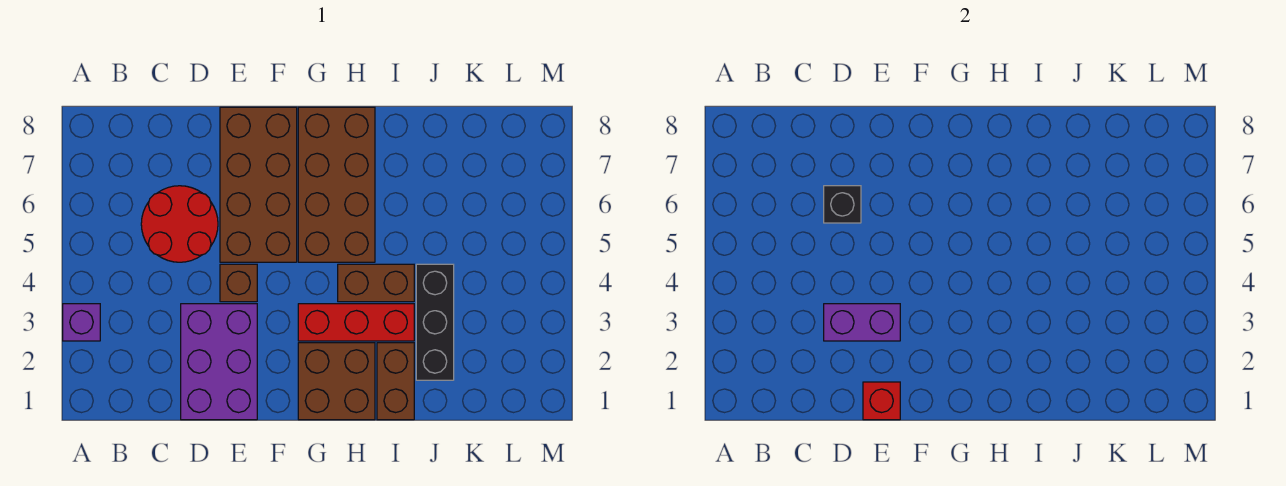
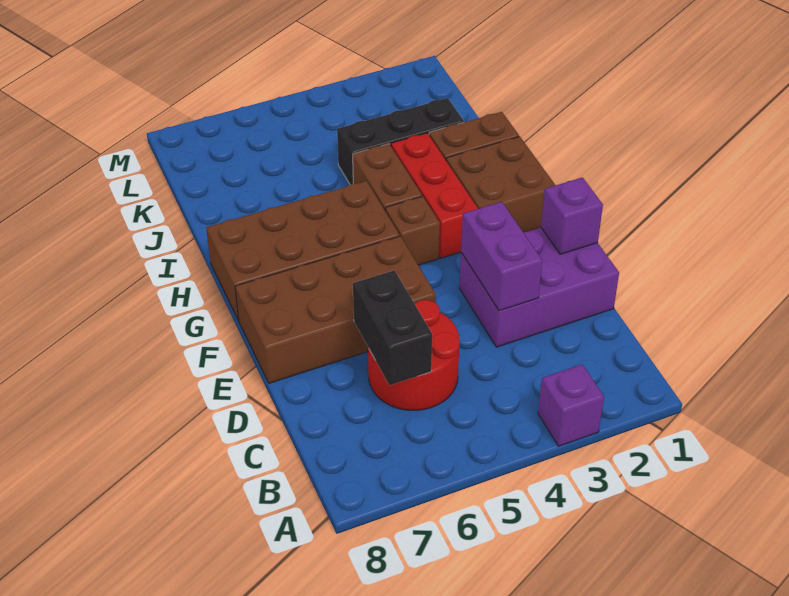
black brick D6 level 2 -> black brick C6:D6 level 2
red brick E1 level 2 -> purple brick E1 level 2
brown brick E4 level 1 -> brown brick G4 level 1

